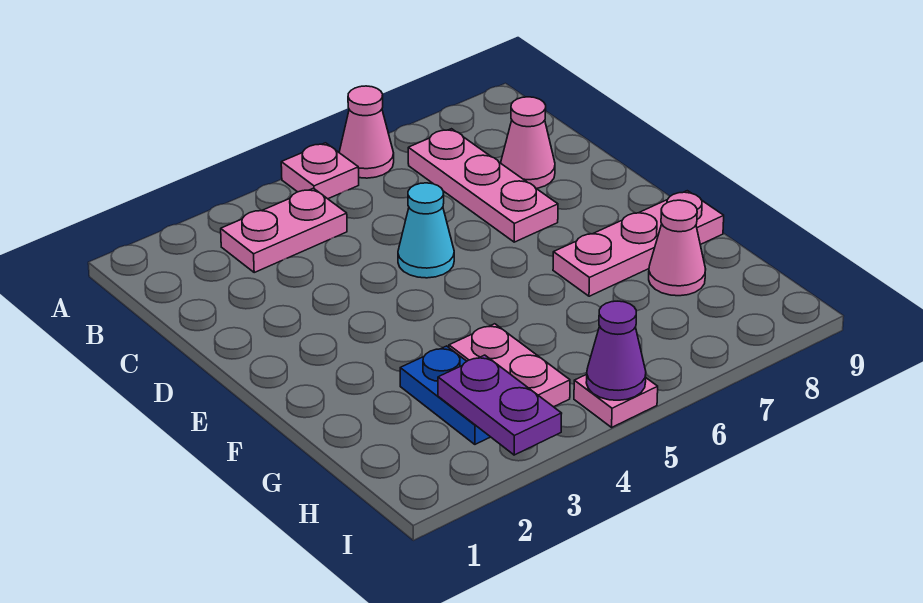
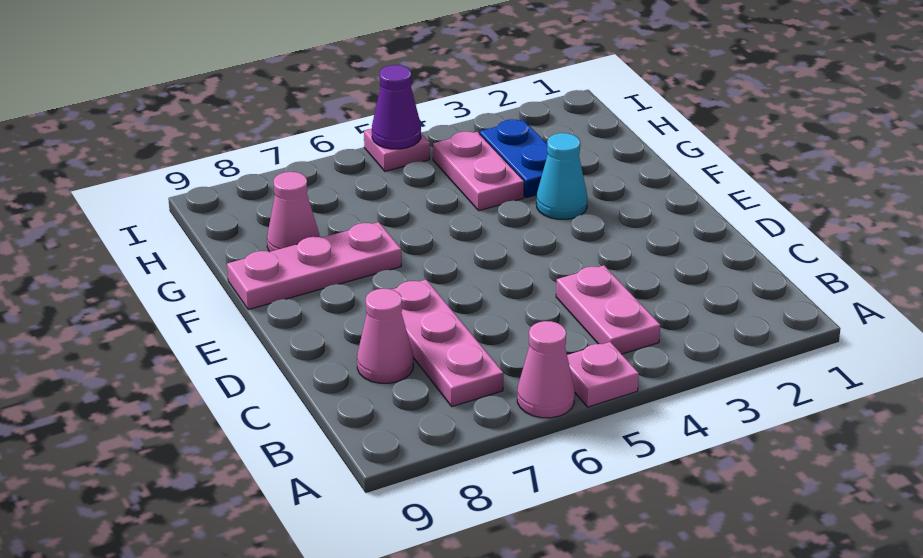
pink plate B3:B4 level 1 -> pink plate B4:C4 level 1
cyan cone D5 level 1 -> cyan cone F3 level 1
purple plate H3:I3 level 2 -> none

